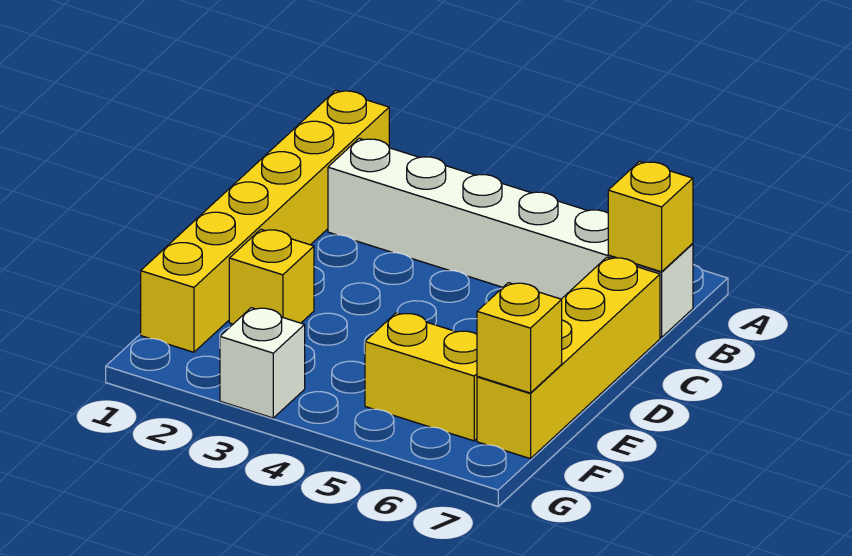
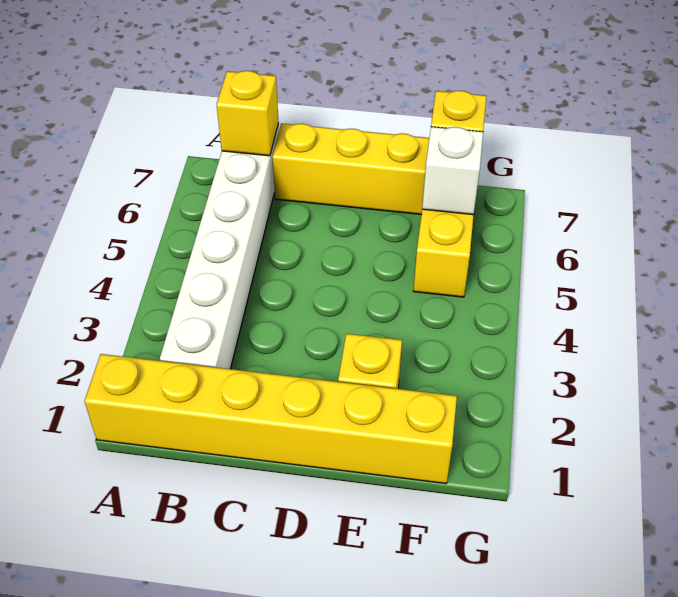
white brick G3 level 1 -> white brick F6 level 2

